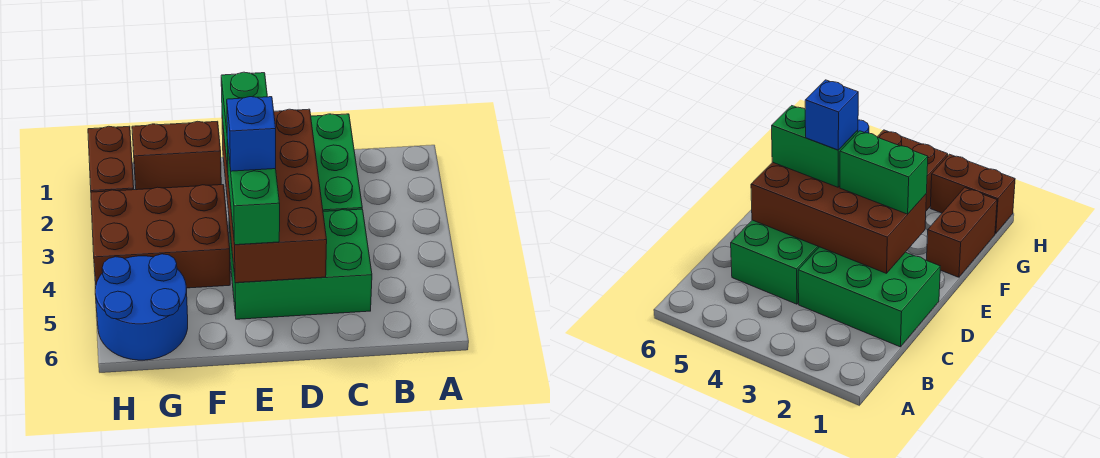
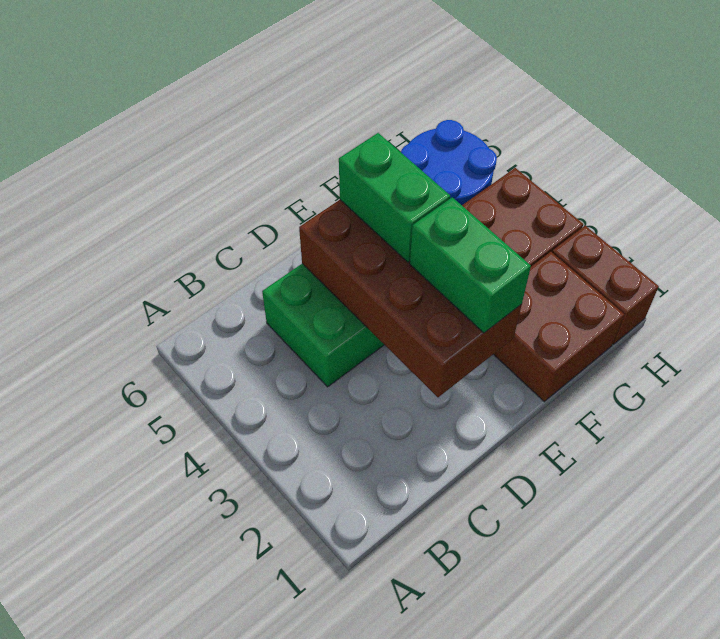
green brick C1:D3 level 1 -> none
blue brick E4 level 4 -> none
brown brick F1:G1 level 1 -> brown brick F1:G2 level 1

